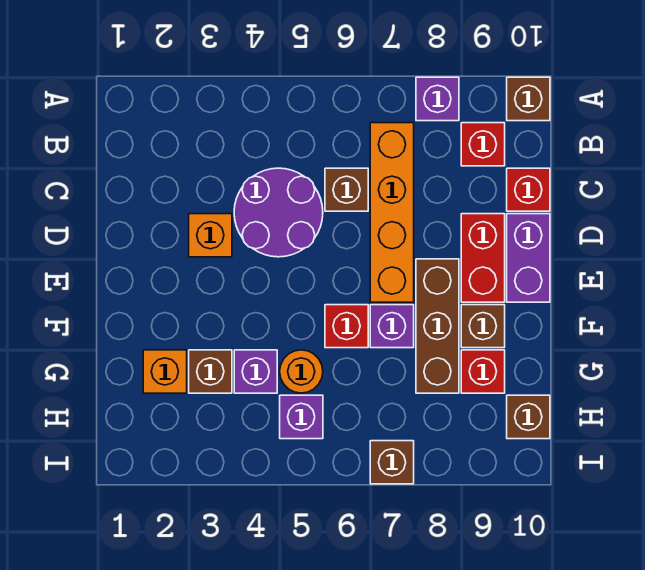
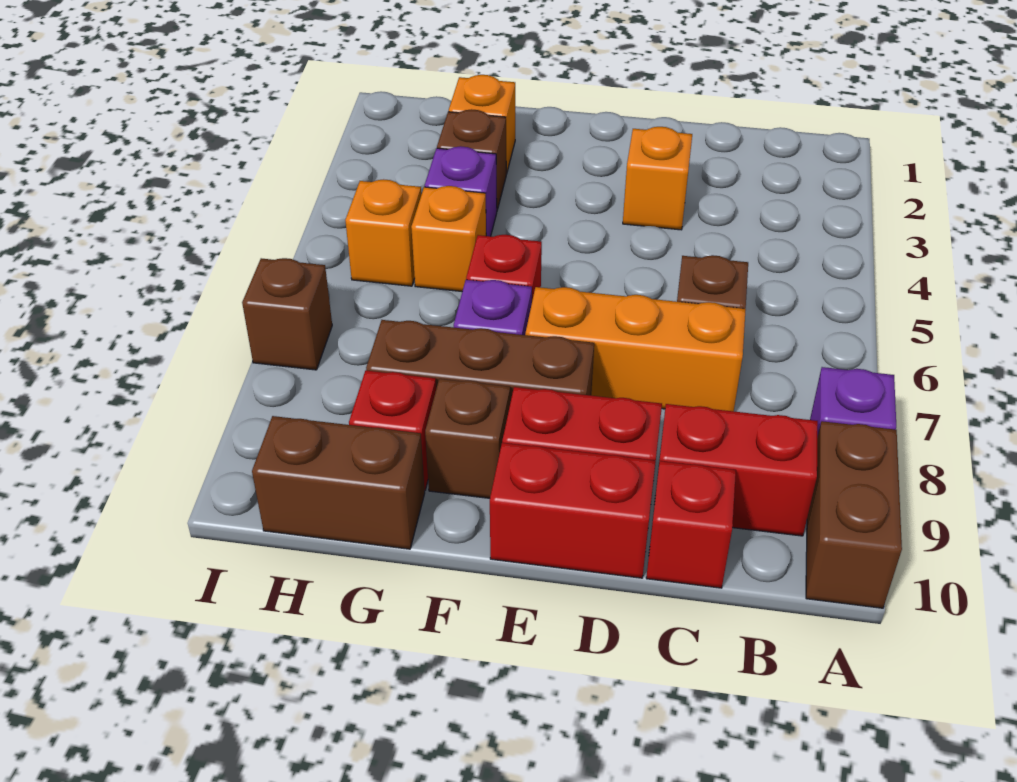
brown brick A10 level 1 -> brown brick A9:A10 level 1
orange brick B7:E7 level 1 -> orange brick C7:E7 level 1
red brick B9 level 1 -> red brick B9:C9 level 1
purple round brick C4:D5 level 1 -> none
purple brick D10:E10 level 1 -> red brick D10:E10 level 1
orange round brick G5 level 1 -> orange brick G5 level 1
purple brick H5 level 1 -> orange brick H5 level 1
brown brick H10 level 1 -> brown brick G10:H10 level 1

